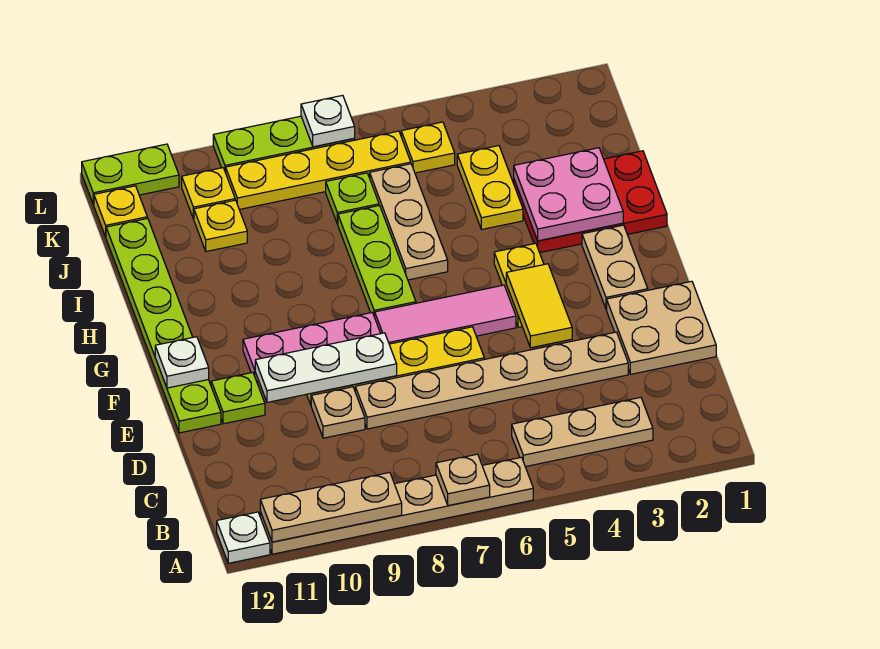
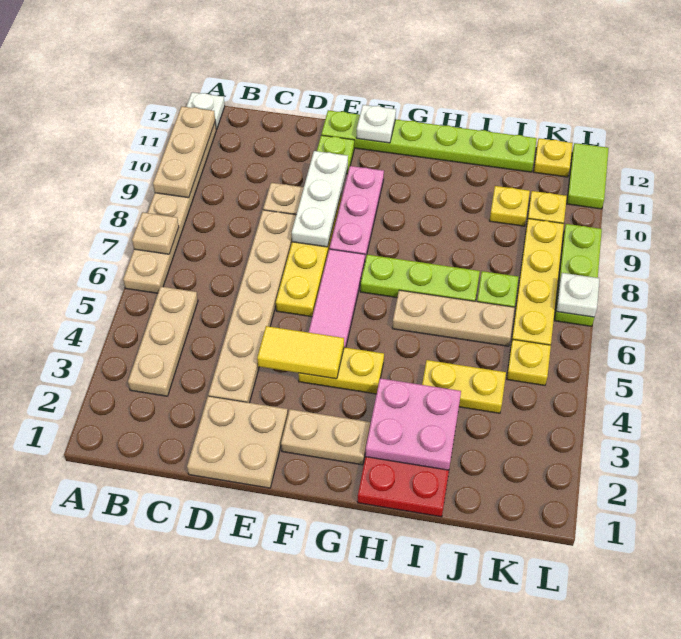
lime plate L11:L12 level 1 -> lime tile L11:L12 level 1

